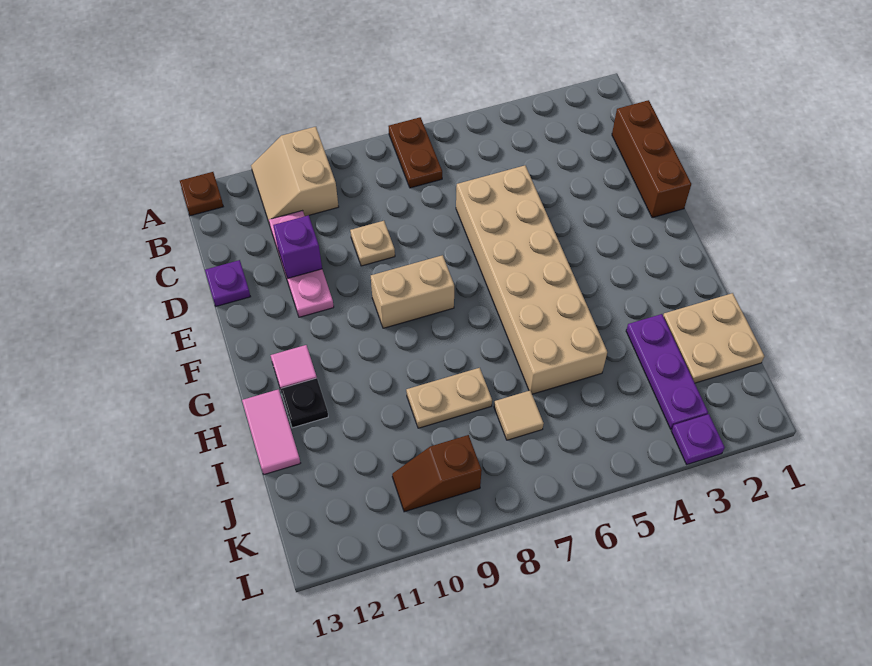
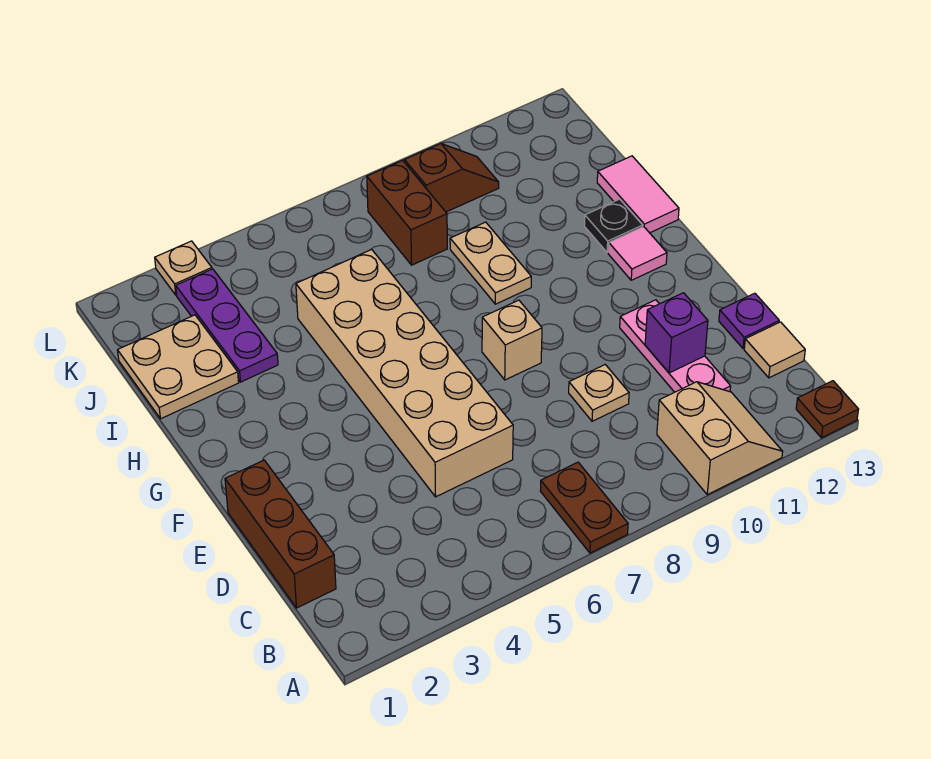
tan brick F8:F9 level 1 -> tan brick F8 level 1
tan plate I8:I9 level 1 -> tan plate H9:I9 level 1
tan tile J7 level 1 -> tan tile C13 level 1
none -> brown brick J8:K8 level 1
purple plate L3 level 1 -> tan plate L3 level 1

